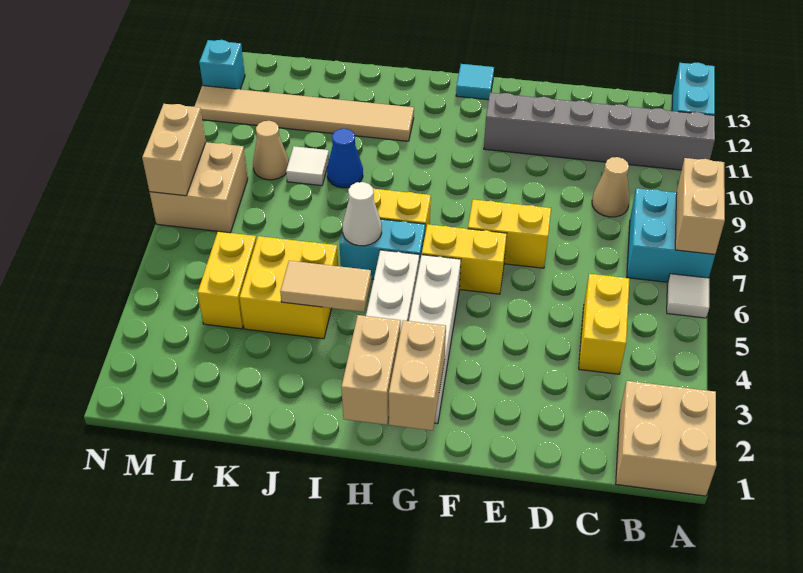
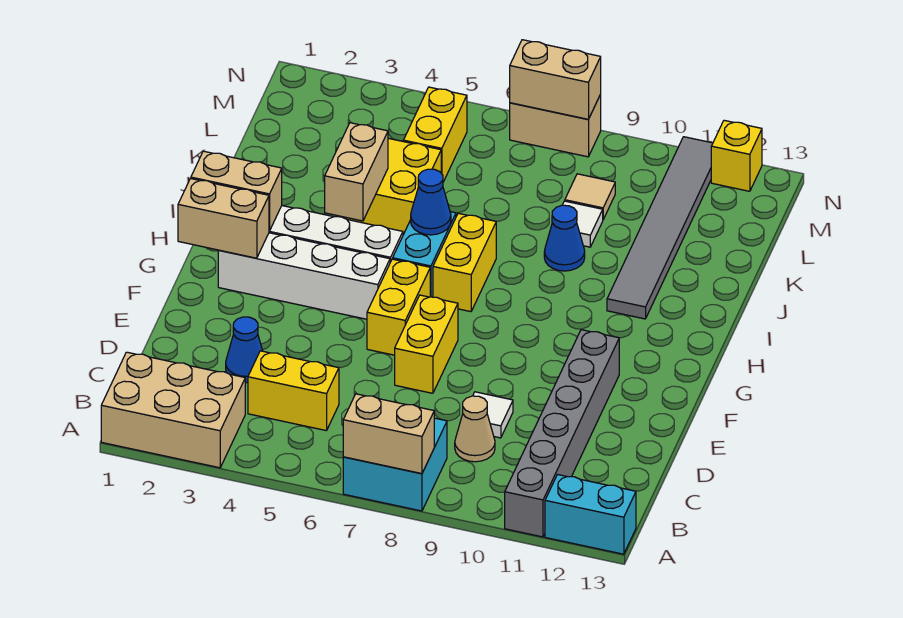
tan brick A1:B2 level 1 -> tan brick A1:B3 level 1
white tile A6 level 1 -> white tile D9 level 1
none -> blue cone D3 level 1
cyan tile G13 level 1 -> none
tan tile I4:J4 level 2 -> tan brick I4:J4 level 2
white cone I6 level 2 -> blue cone I6 level 2
tan tile I11:N11 level 1 -> grey tile I11:N11 level 1
yellow brick L4:L5 level 1 -> yellow brick L5:M5 level 1
tan cone L9 level 1 -> tan tile L9 level 1
tan brick M7:N8 level 1 -> tan brick N7:N8 level 1
cyan brick N12 level 1 -> yellow brick N12 level 1

